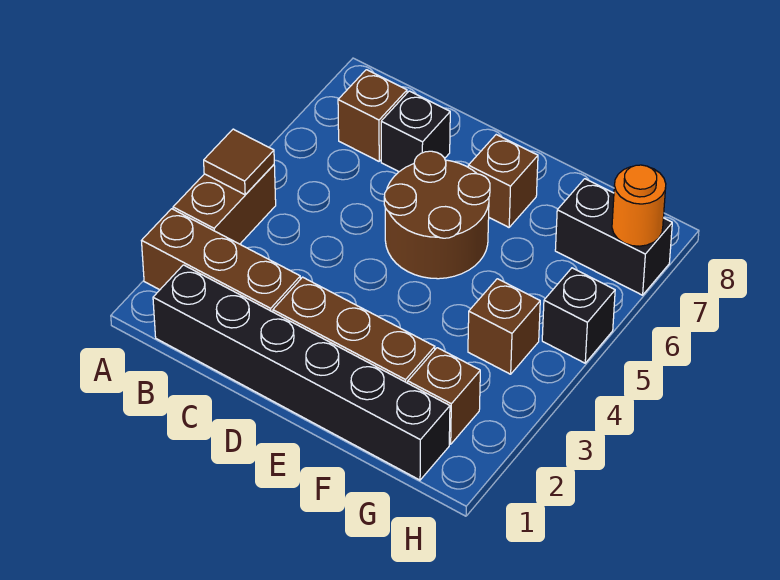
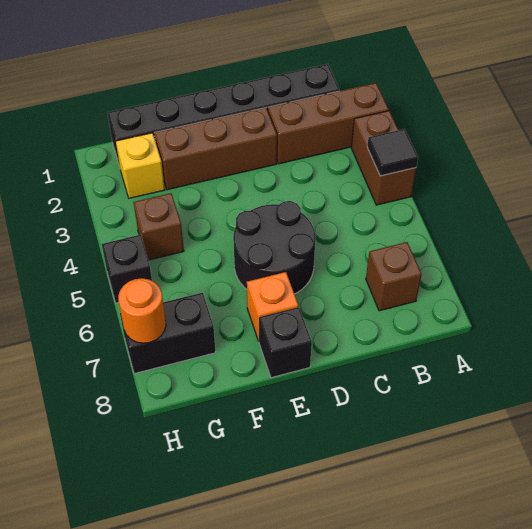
brown tile A4 level 2 -> black tile A4 level 2
black brick C7 level 1 -> black brick E8 level 1
brown round brick D5:E6 level 1 -> black round brick D5:E6 level 1
brown brick E7 level 1 -> orange brick E7 level 1
brown brick G2 level 1 -> yellow brick G2 level 1

